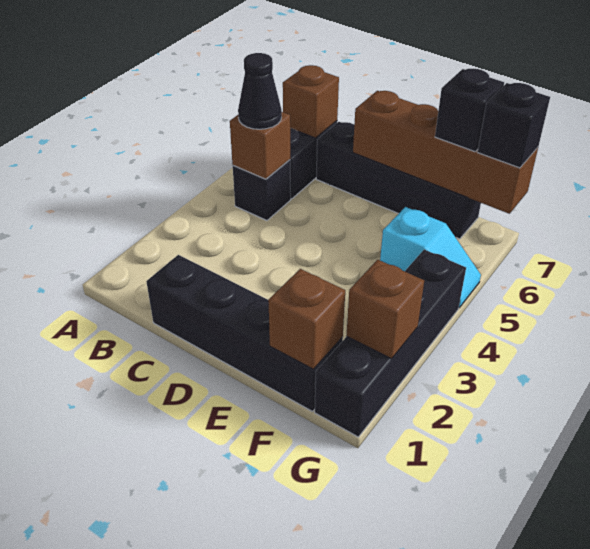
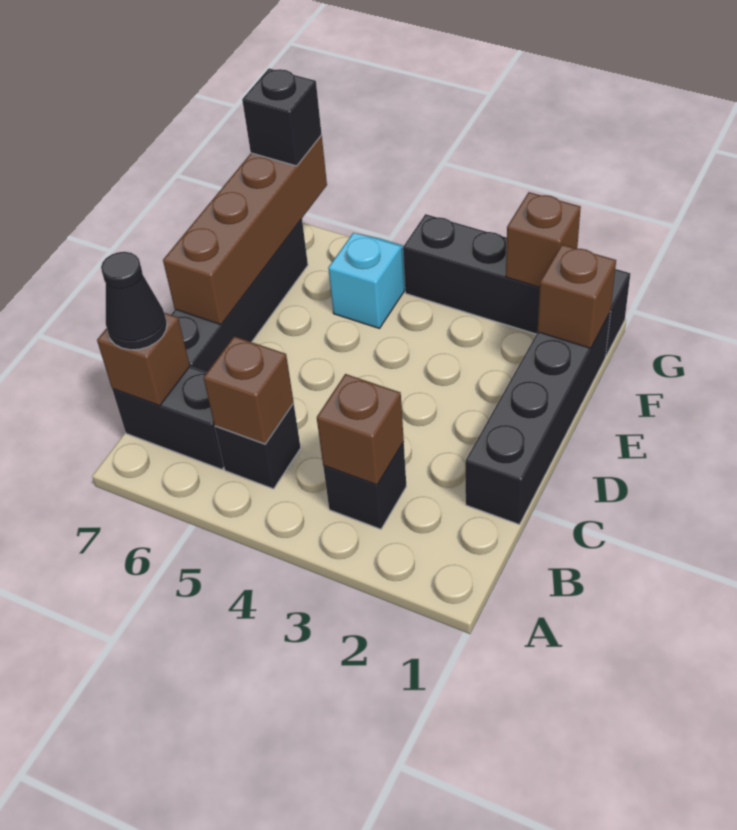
none -> brown brick B3 level 2
black cone B5 level 3 -> black cone B7 level 3
black brick F7 level 3 -> black brick B3 level 1

